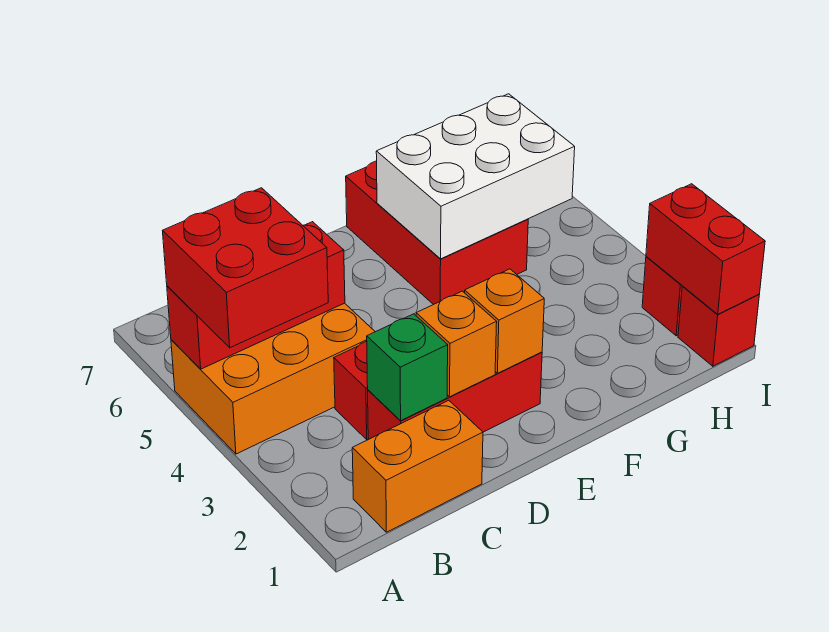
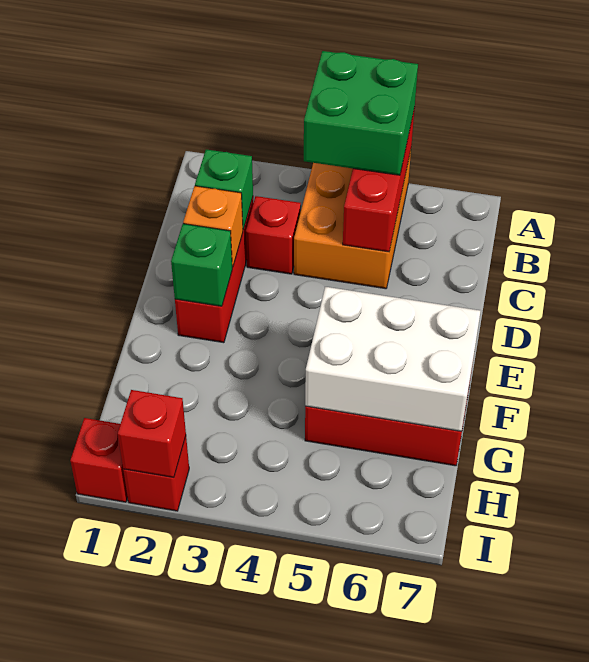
red brick A4:B5 level 3 -> green brick A4:B5 level 3
orange brick B1:C1 level 1 -> none
orange brick E2 level 2 -> green brick E2 level 2
white brick F5:H6 level 2 -> white brick F5:G7 level 2
red brick I1:I2 level 2 -> red brick I2 level 2

